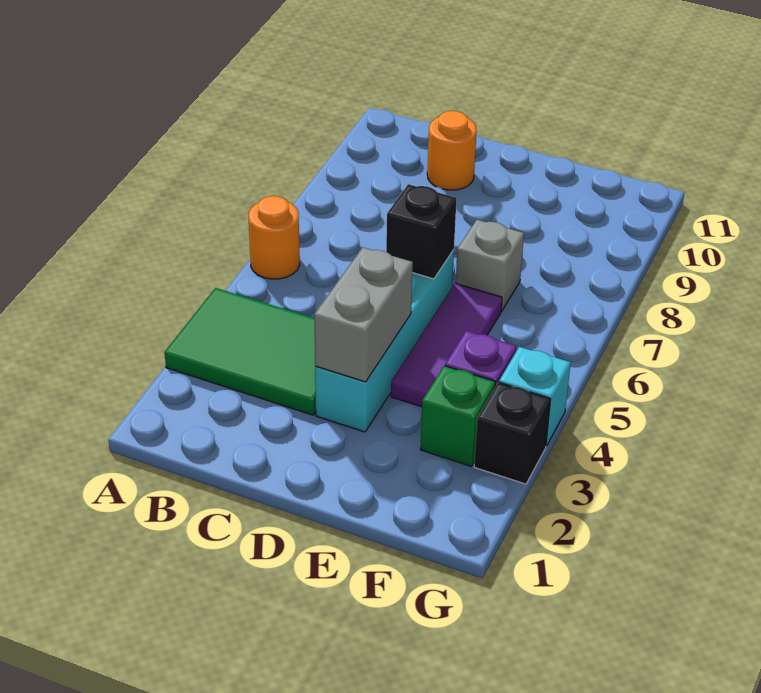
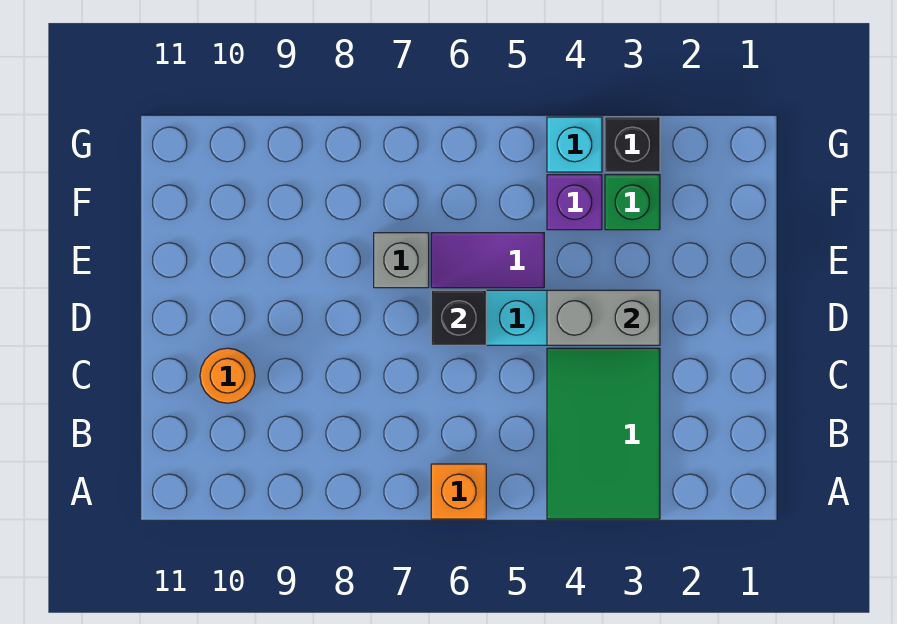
orange round brick A6 level 1 -> orange brick A6 level 1
purple tile E4:E6 level 1 -> purple tile E5:E6 level 1

